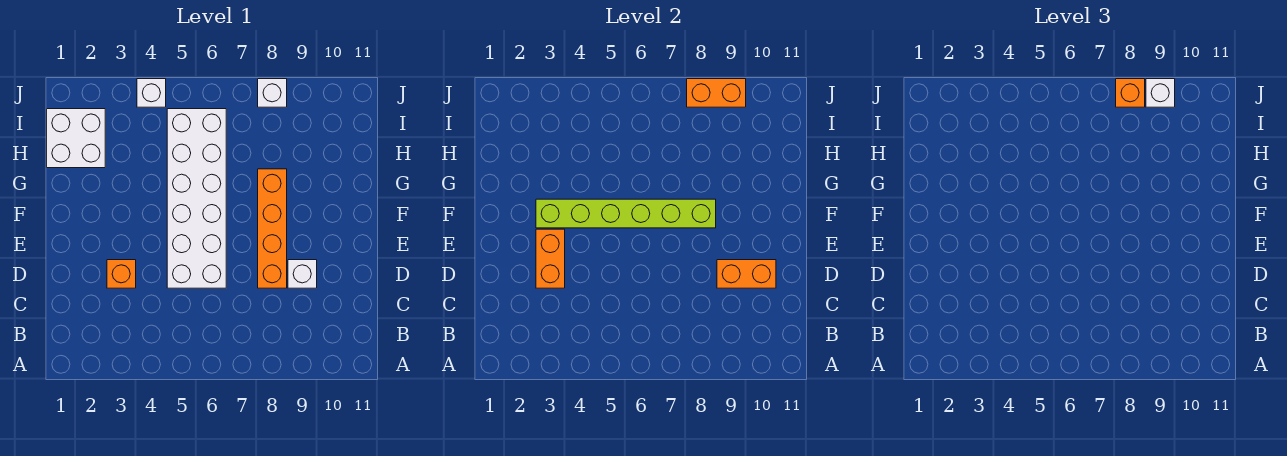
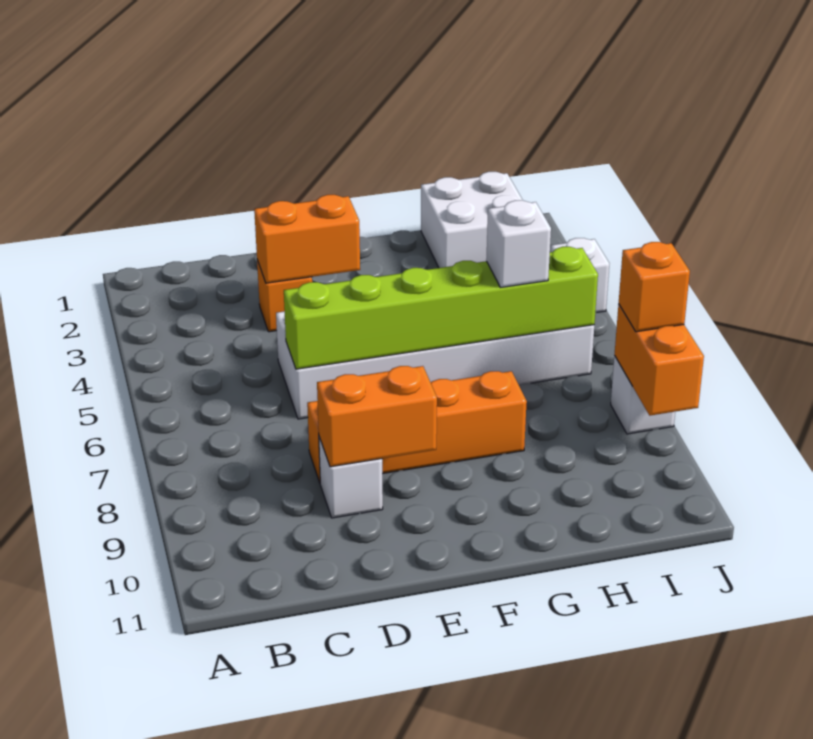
orange brick D9:D10 level 2 -> orange brick D9:E9 level 2
lime brick F3:F8 level 2 -> lime brick D6:I6 level 2
white brick J9 level 3 -> white brick H6 level 3

